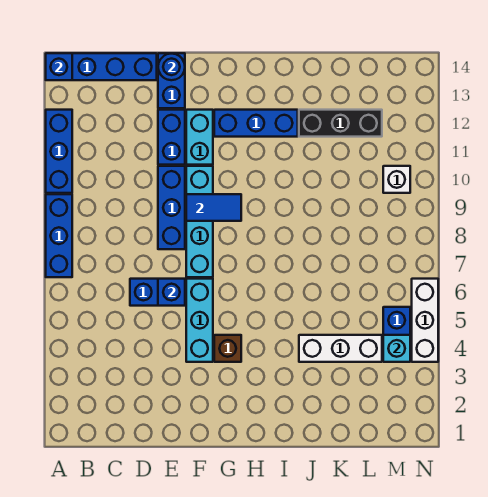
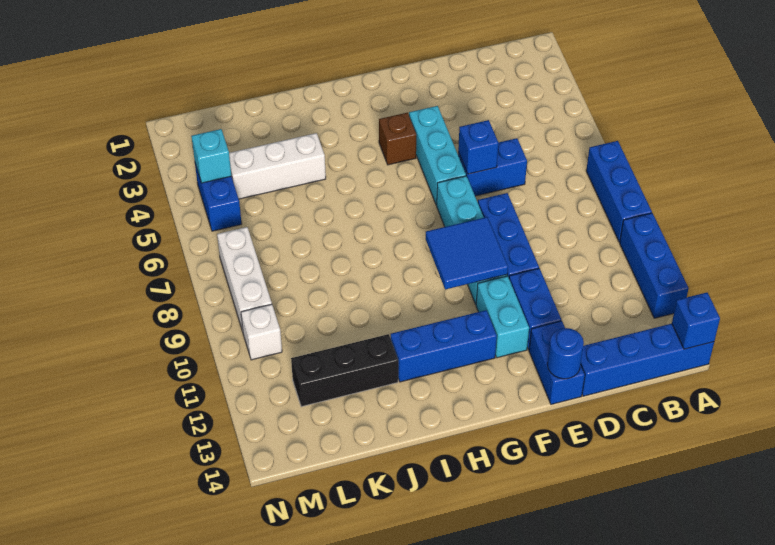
blue tile F9:G9 level 2 -> blue tile F9:G10 level 2
white brick N4:N6 level 1 -> white brick M7:M9 level 1

